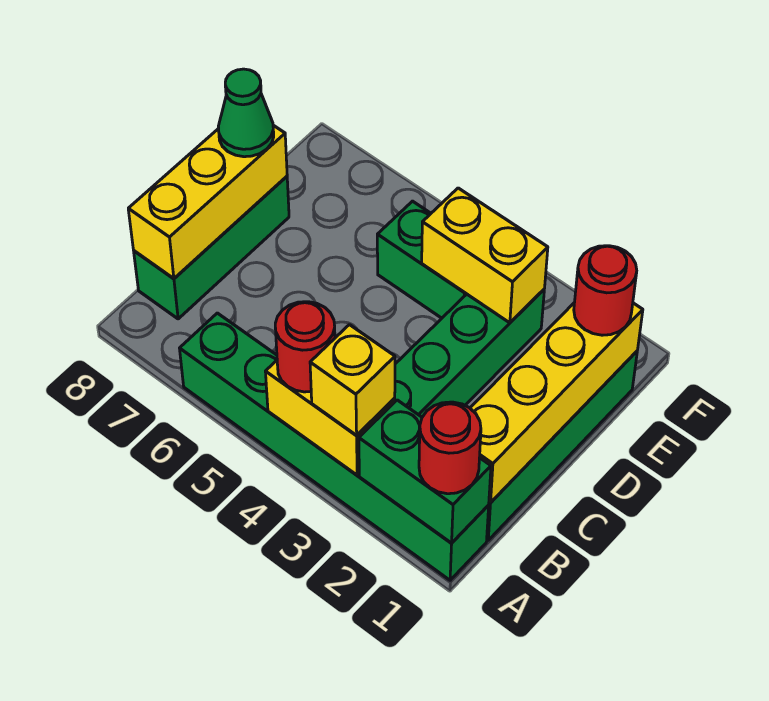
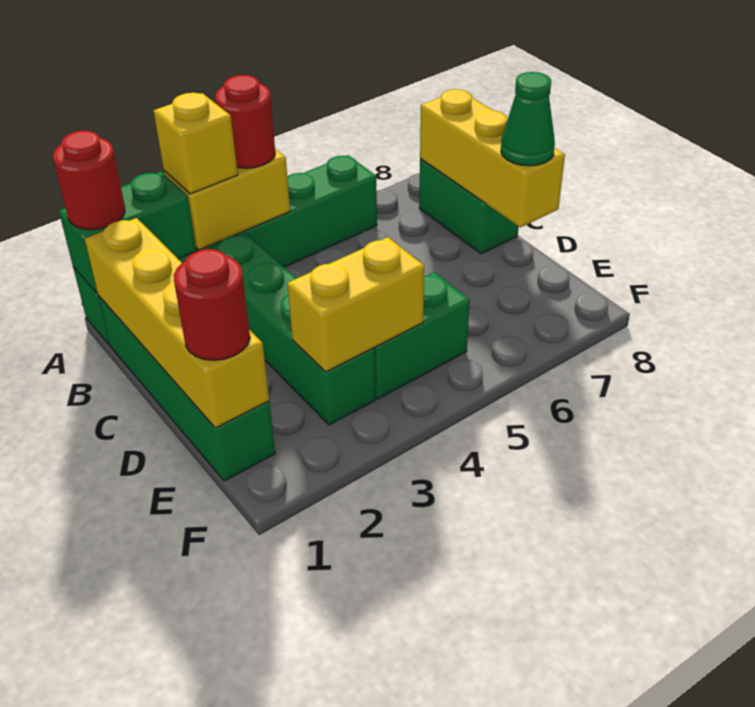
green brick B8:D8 level 1 -> green brick B8:C8 level 1

